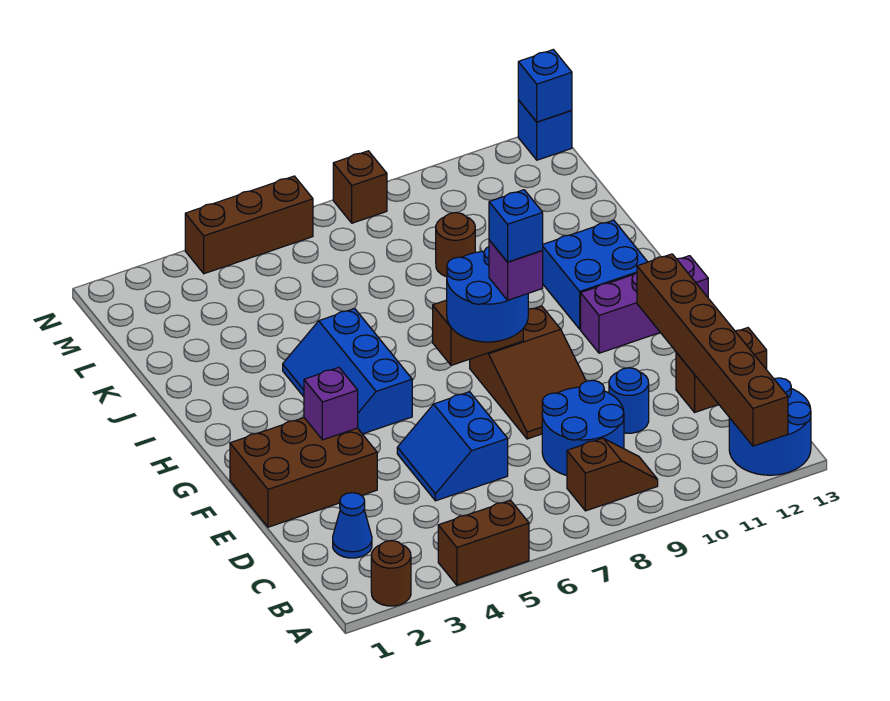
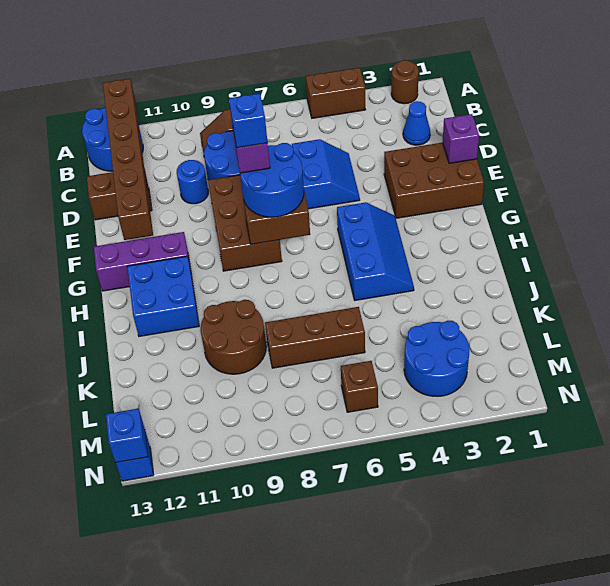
brown slope E8:G9 level 1 top G -> brown brick E8:G9 level 1
purple brick F3 level 2 -> purple brick E1 level 2
brown round brick K9 level 1 -> brown round brick J9:K10 level 1
none -> blue round brick L3:M4 level 1
brown brick N4:N6 level 1 -> brown brick K6:K8 level 1
brown brick N8 level 1 -> brown brick M6 level 1

